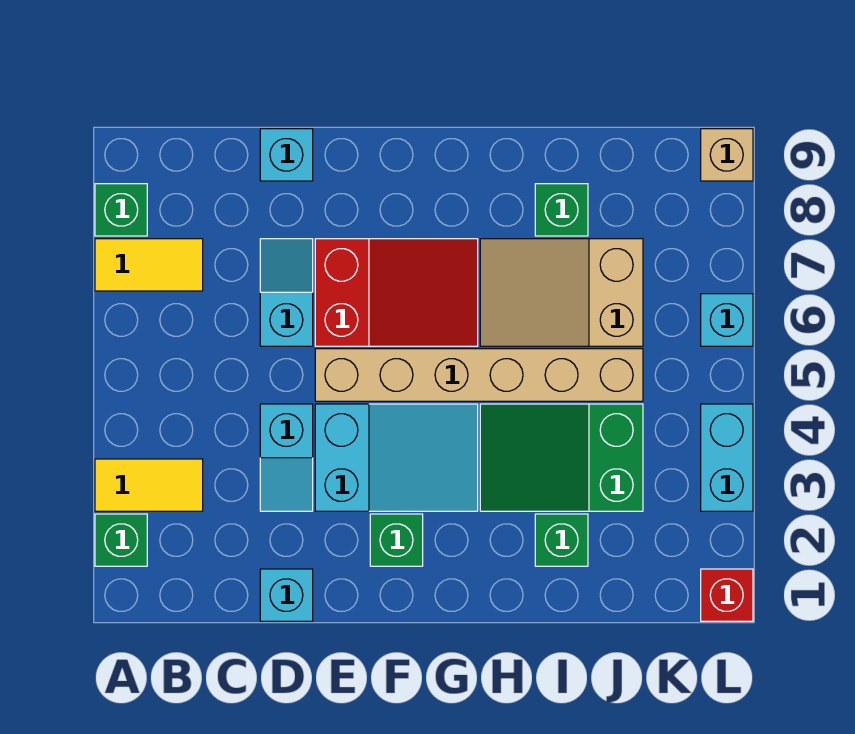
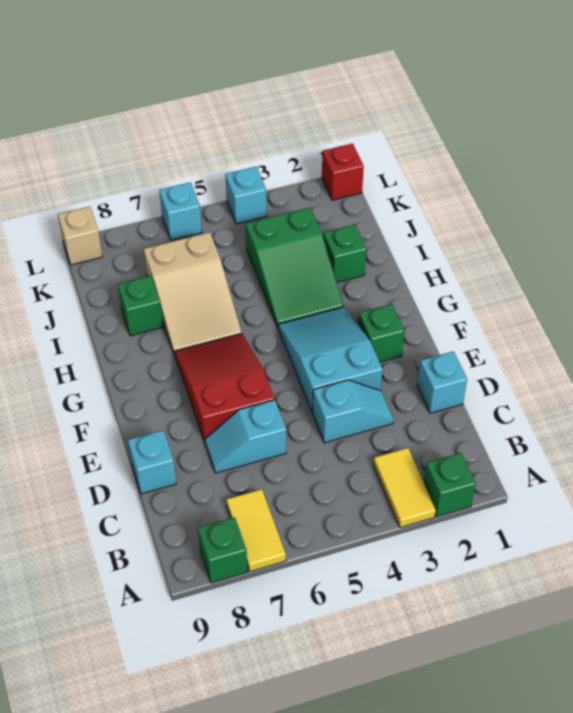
tan brick E5:J5 level 1 -> none
cyan brick L3:L4 level 1 -> cyan brick L4 level 1

